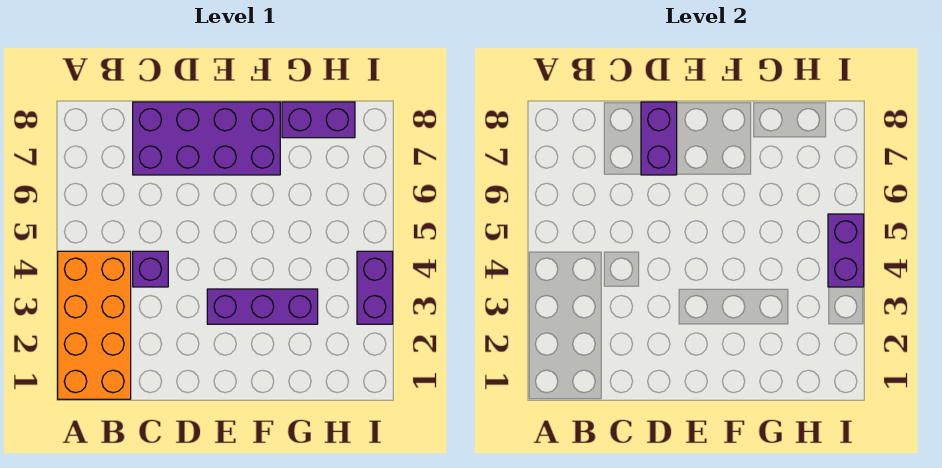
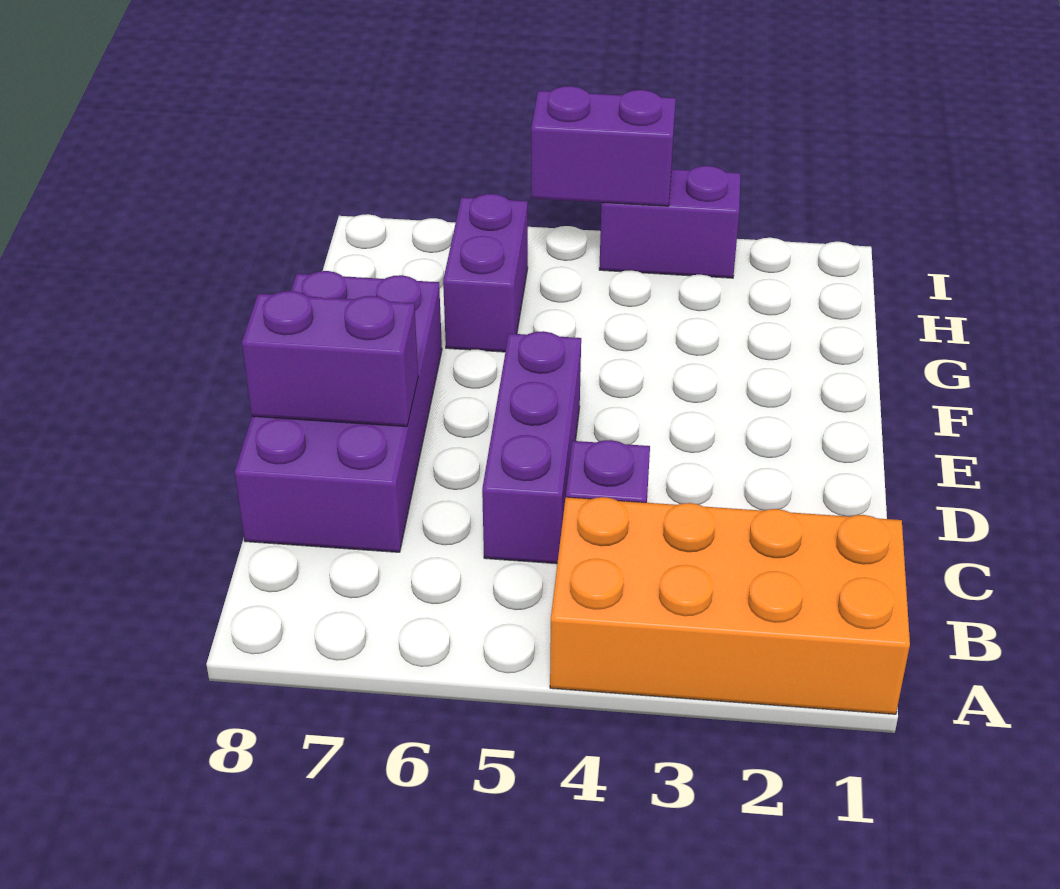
purple brick E3:G3 level 1 -> purple brick C5:E5 level 1
purple brick G8:H8 level 1 -> purple brick G6:H6 level 1

